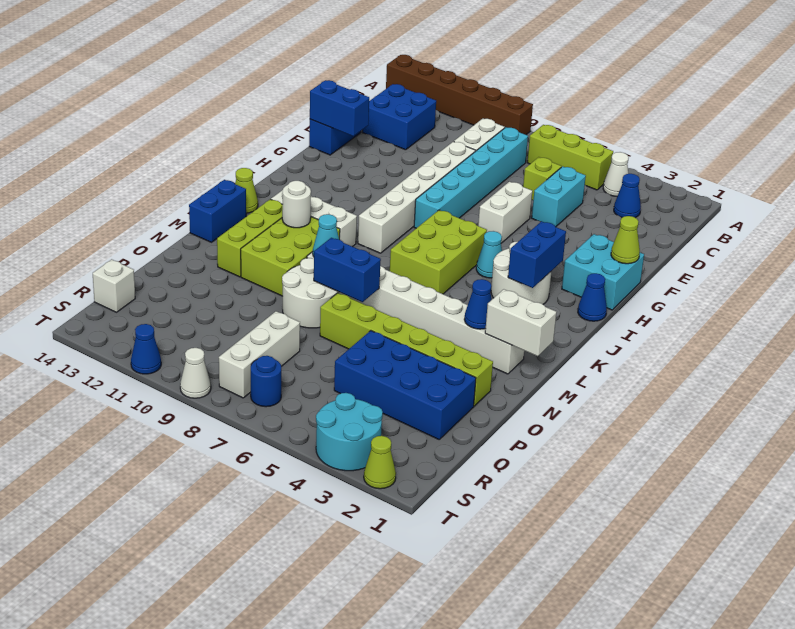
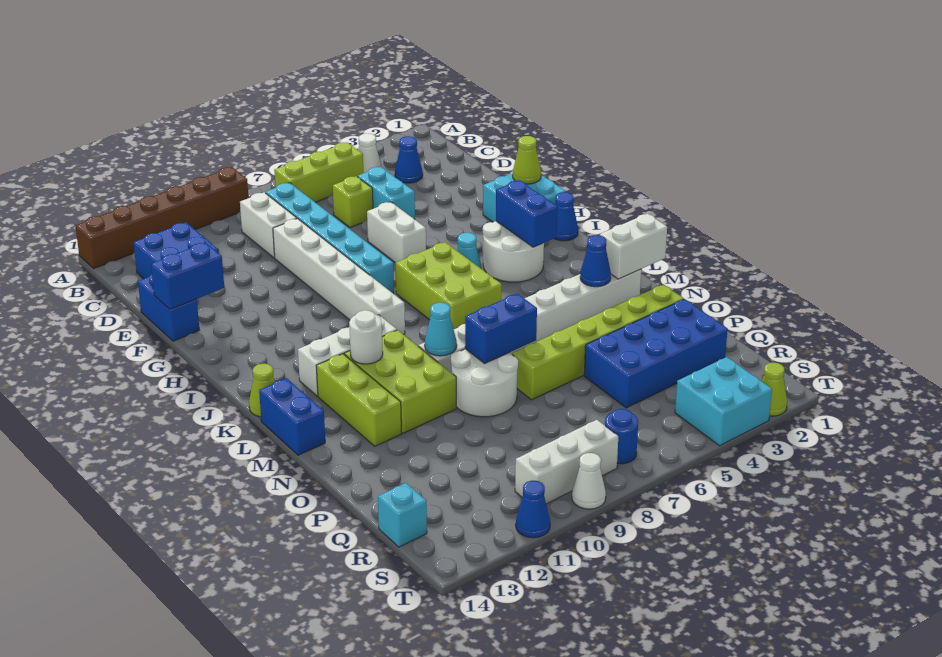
white brick Q8:S8 level 1 -> white brick S8:S10 level 1
white brick R14 level 1 -> cyan brick R14 level 1
cyan round brick S3:T4 level 1 -> cyan brick S3:T4 level 1

